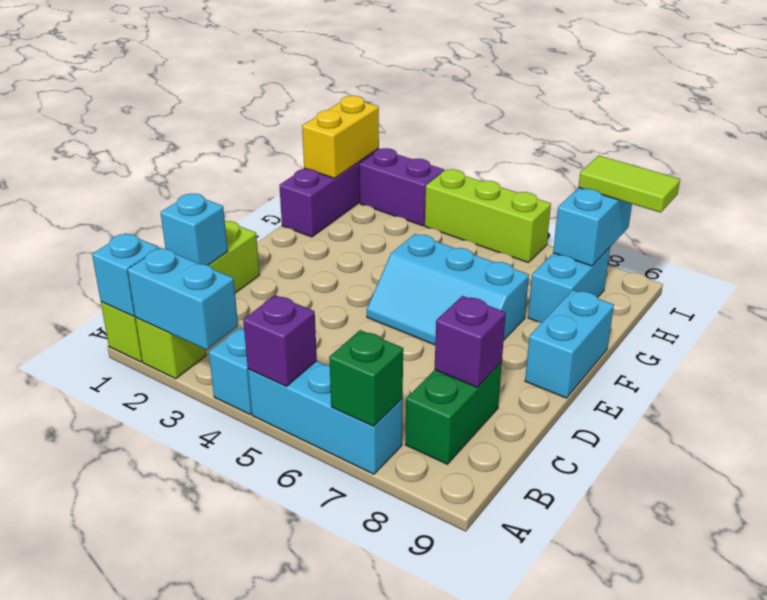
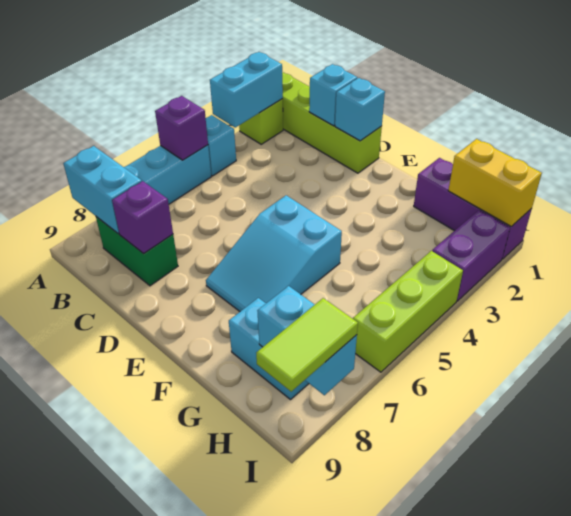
cyan brick A1 level 2 -> cyan brick D1 level 2
green brick A7 level 2 -> none
cyan slope E5:F7 level 1 top F -> cyan slope E5:F7 level 1 top 5
cyan brick E9:F9 level 1 -> cyan brick A8:B8 level 2

